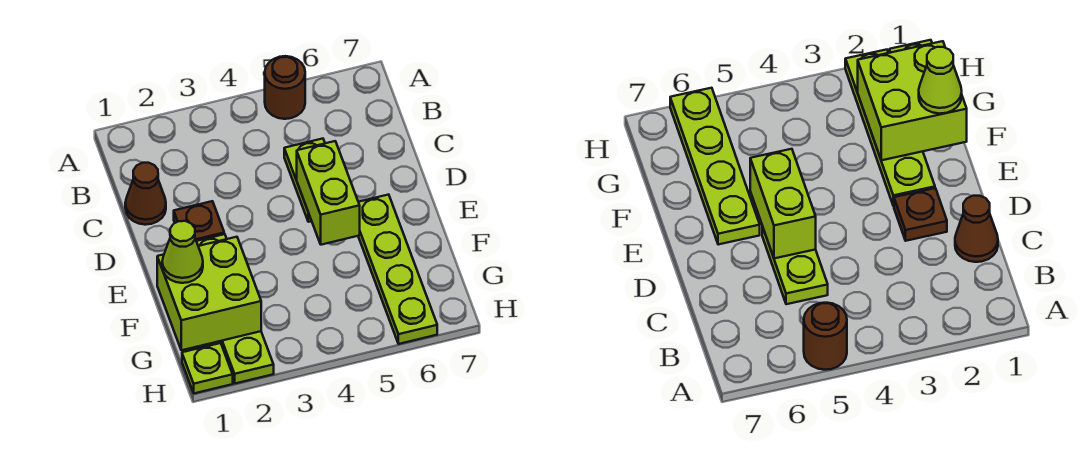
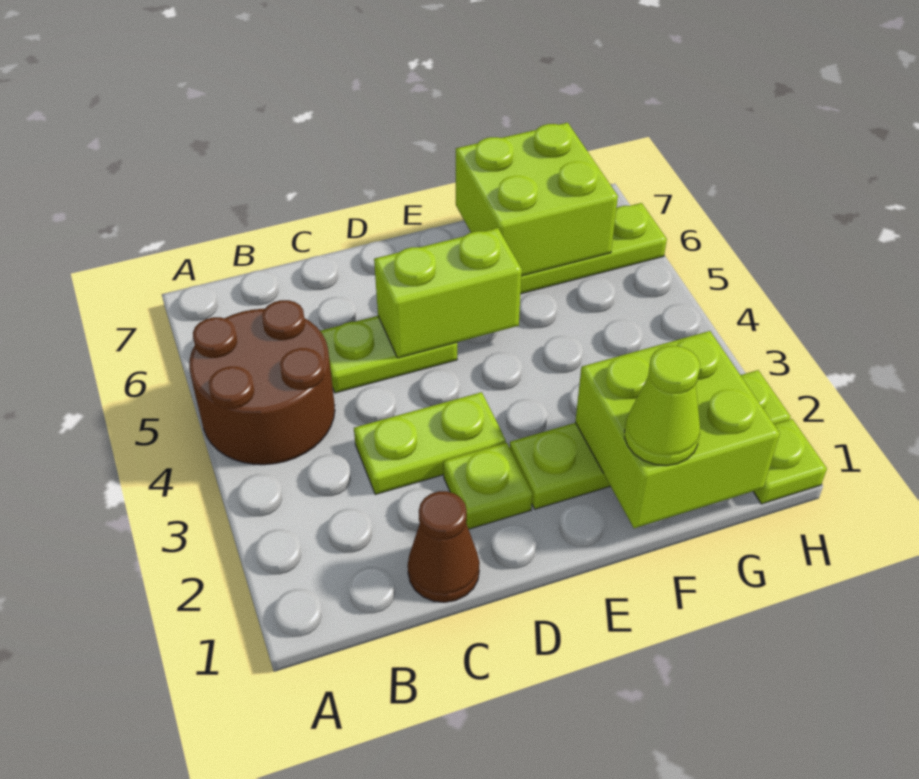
brown round brick A5 level 1 -> brown round brick A4:B5 level 1
none -> lime plate C3:D3 level 1
brown plate D2 level 1 -> lime plate D2 level 1
none -> lime brick F6:G7 level 2

